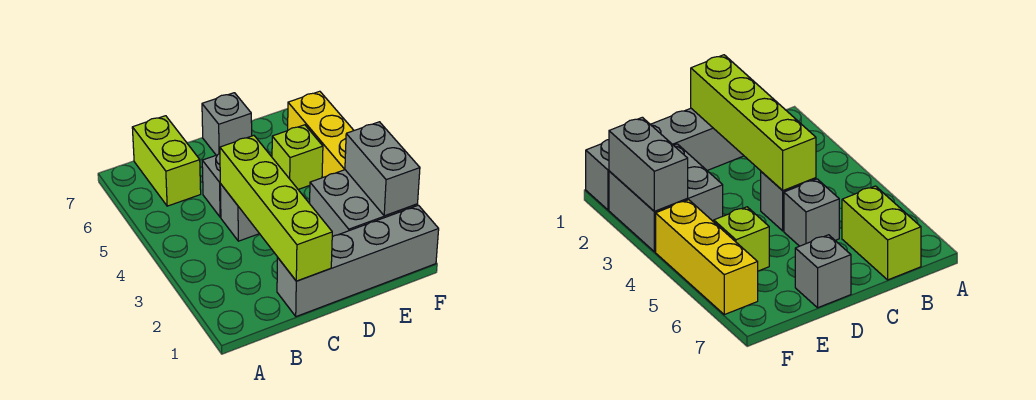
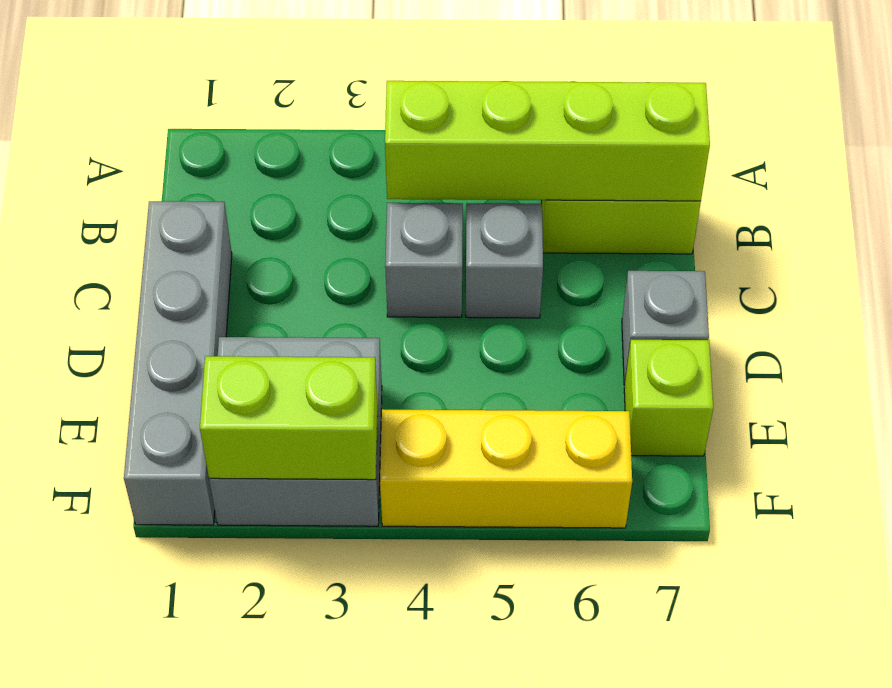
lime brick C1:C4 level 2 -> lime brick B4:B7 level 2
lime brick E5 level 1 -> lime brick E7 level 1
grey brick F2:F3 level 2 -> lime brick F2:F3 level 2

